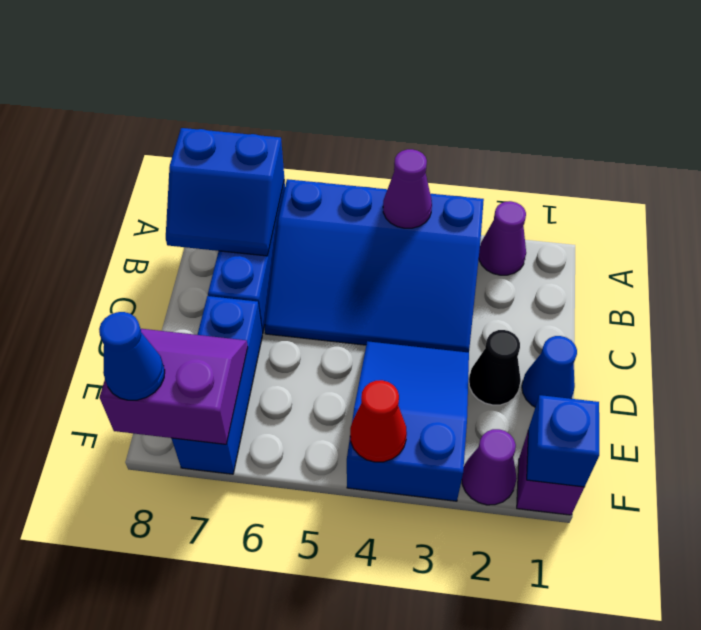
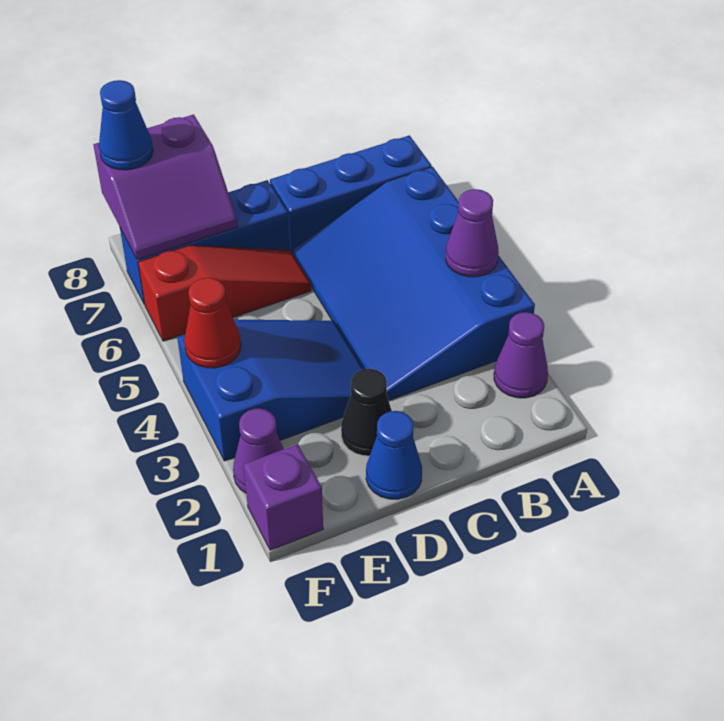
blue slope A7:B8 level 2 top A -> none
none -> red slope D6:F6 level 1 top F
purple slope E7:F8 level 2 top F -> purple slope E7:F8 level 2 top 8
blue brick F1 level 2 -> none

